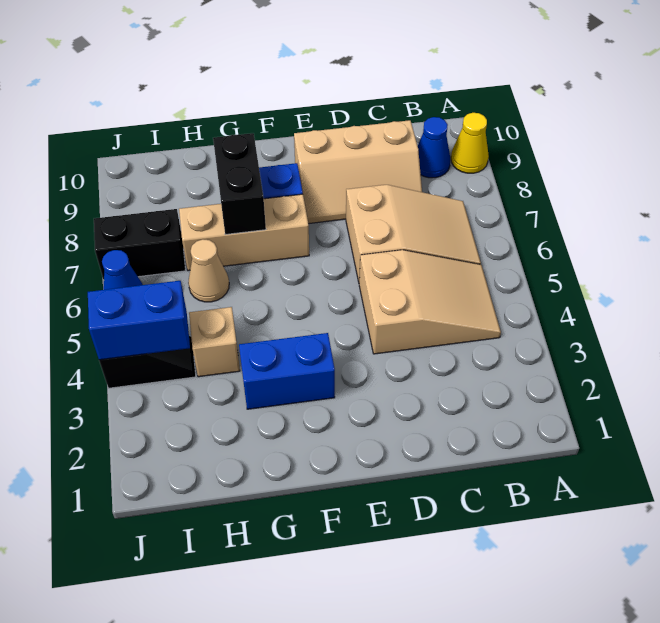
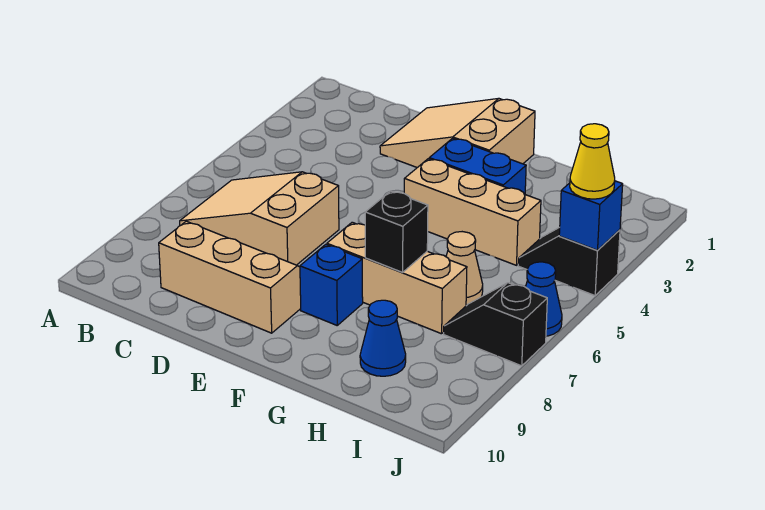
yellow cone A9 level 1 -> yellow cone J4 level 3
tan slope B4:D5 level 1 top D -> tan slope D1:F2 level 1 top F
blue cone B9 level 1 -> blue cone H9 level 1
black brick G7:G8 level 2 -> black brick G7 level 2
tan brick H4 level 1 -> tan brick F4:H4 level 1
blue brick I4:J4 level 2 -> blue brick J4 level 2
black brick I7:J7 level 1 -> black slope I7:J7 level 1 top J

